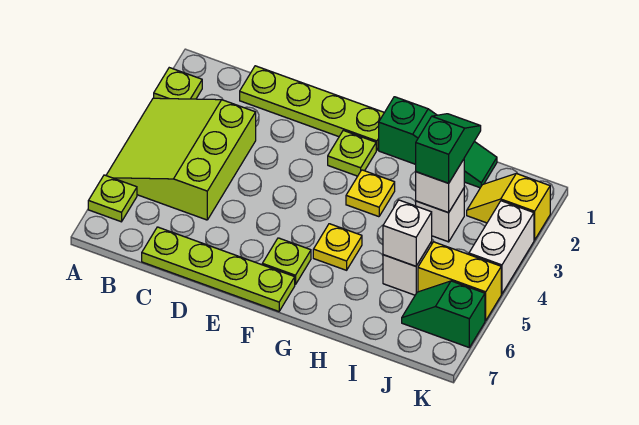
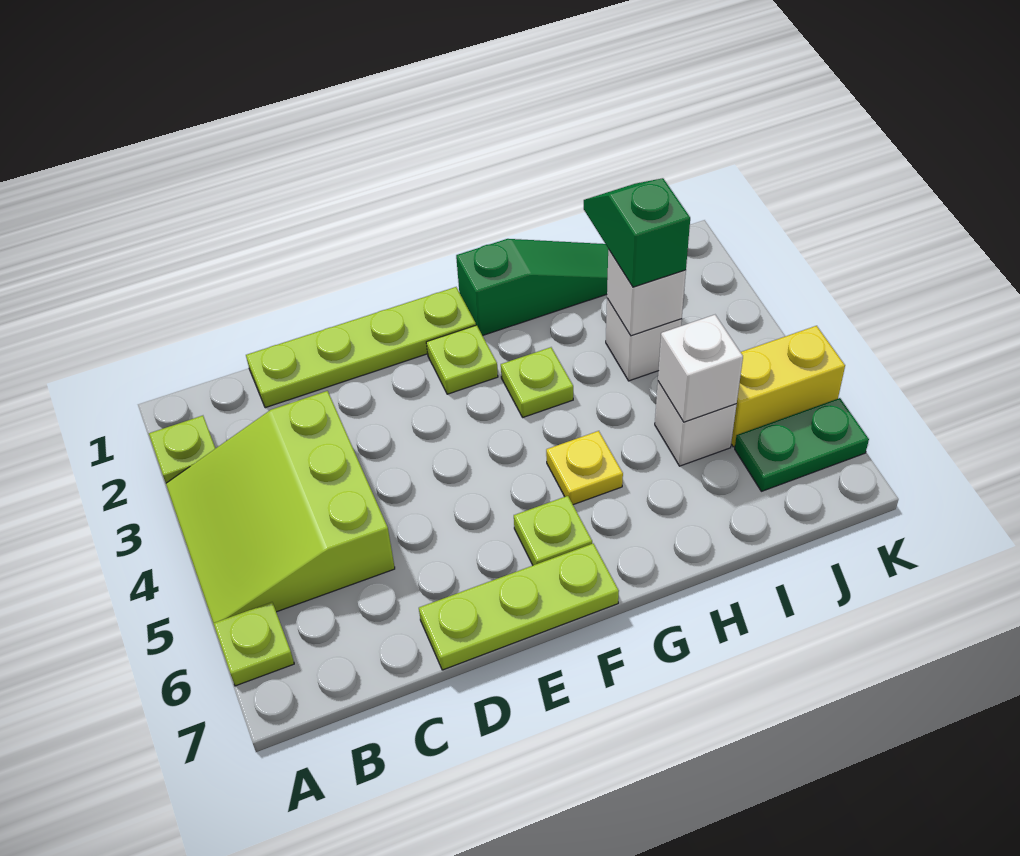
lime plate C7:F7 level 1 -> lime plate D7:F7 level 1
yellow plate G3 level 1 -> lime plate G3 level 1
yellow slope J2:K2 level 1 top K -> none
green slope J6:K6 level 1 top K -> green plate J6:K6 level 1
white brick K3:K4 level 1 -> none

